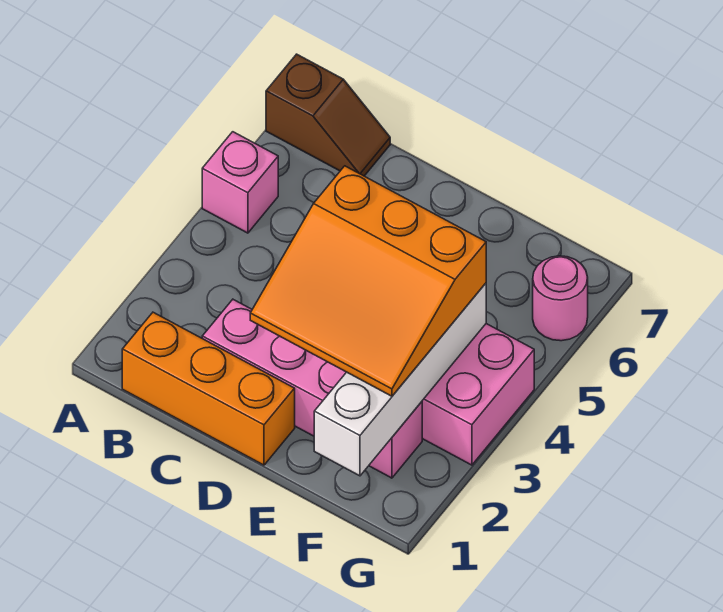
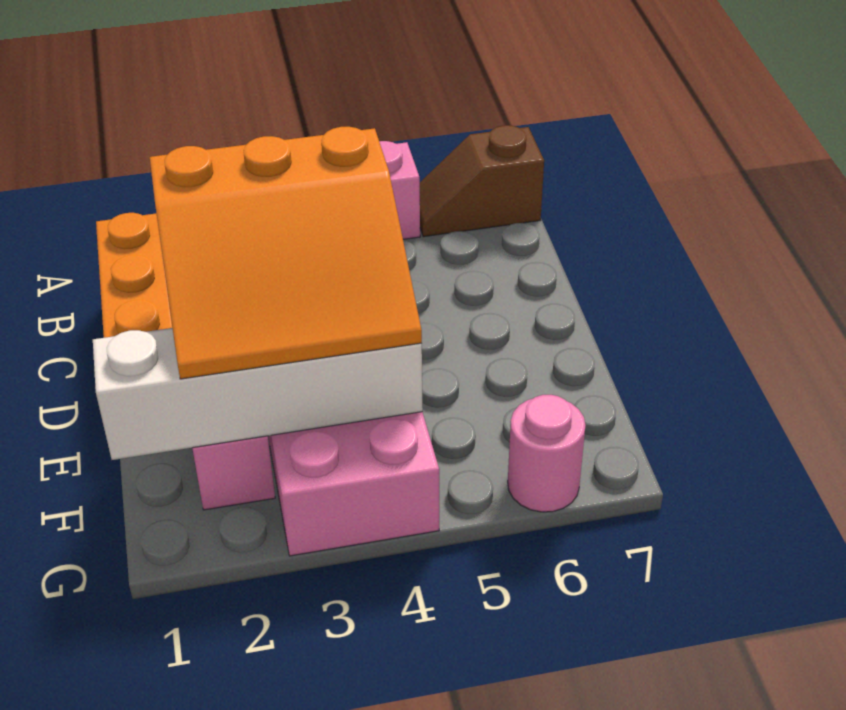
brown slope A7:B7 level 1 top A -> brown slope A6:A7 level 1 top 7
orange slope D2:F4 level 3 top 4 -> orange slope D2:F4 level 3 top D

